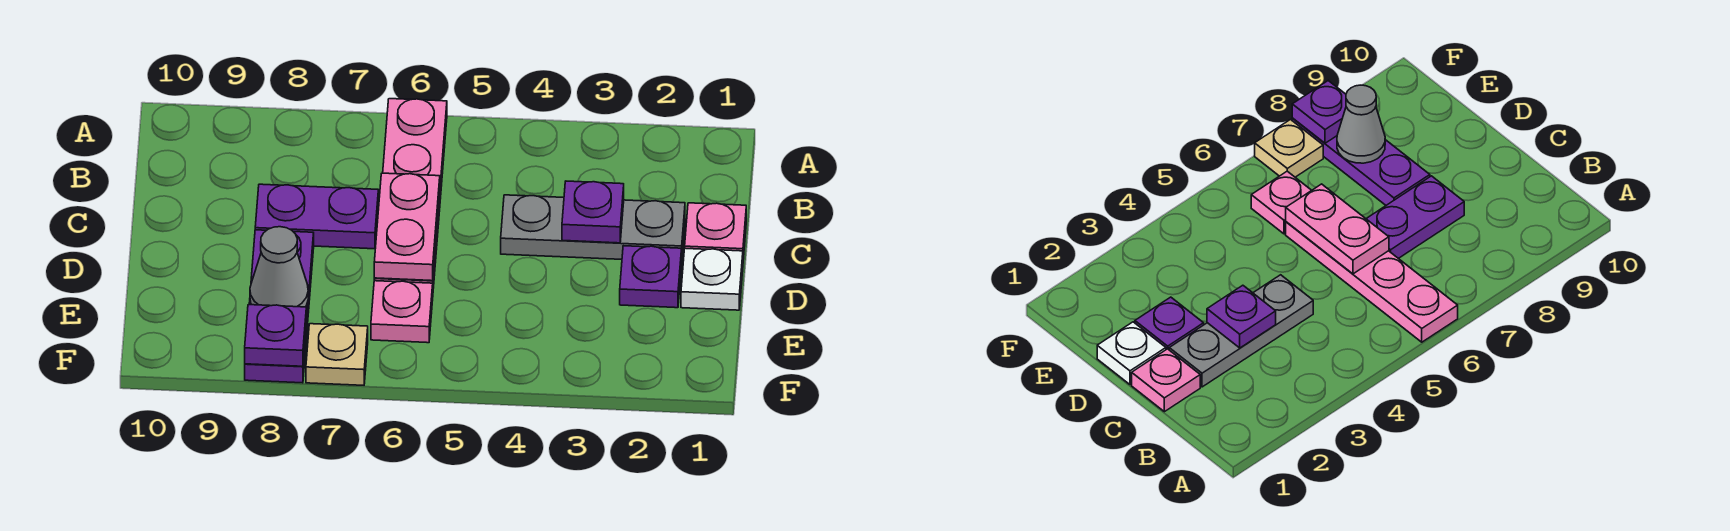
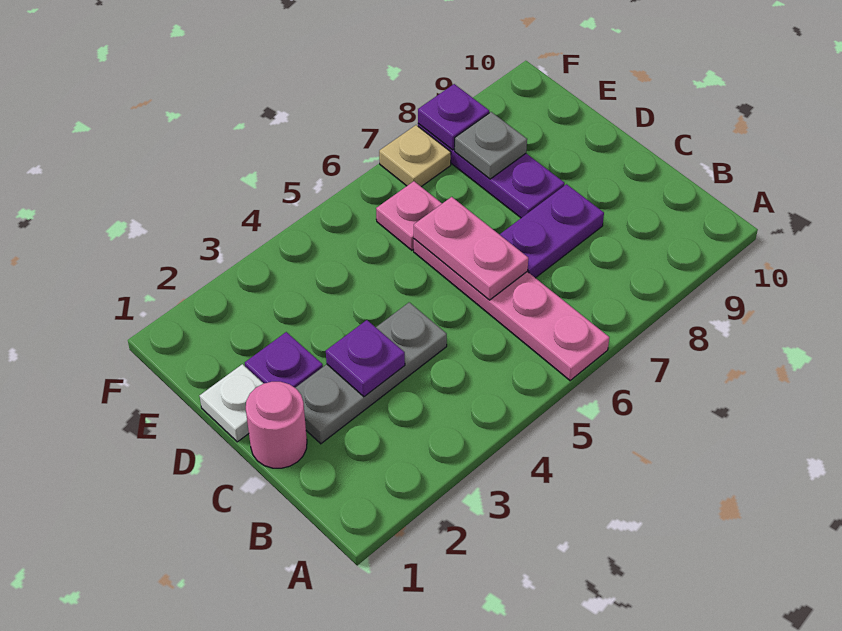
pink plate C1 level 1 -> pink round brick C1 level 1
grey cone E8 level 2 -> grey plate E8 level 2

